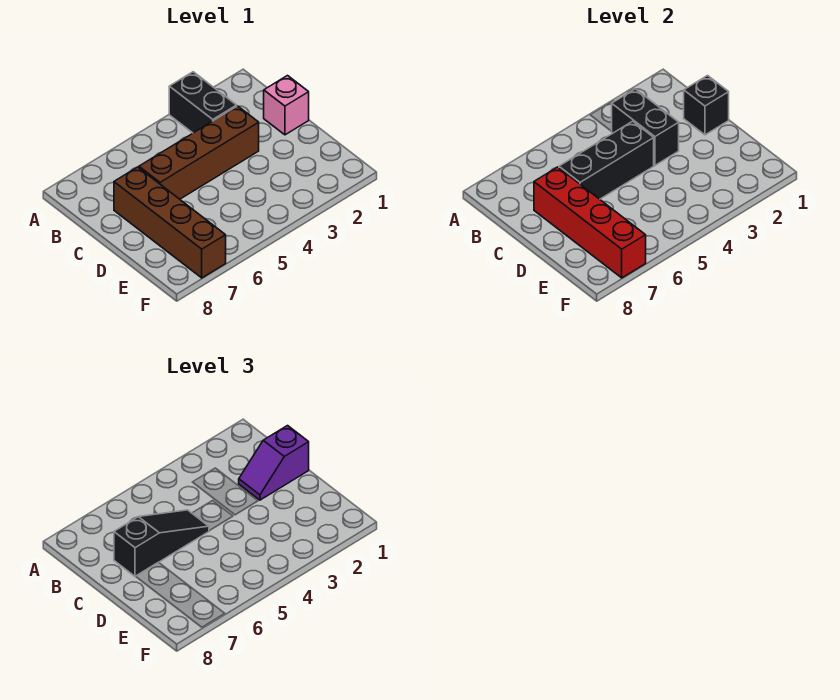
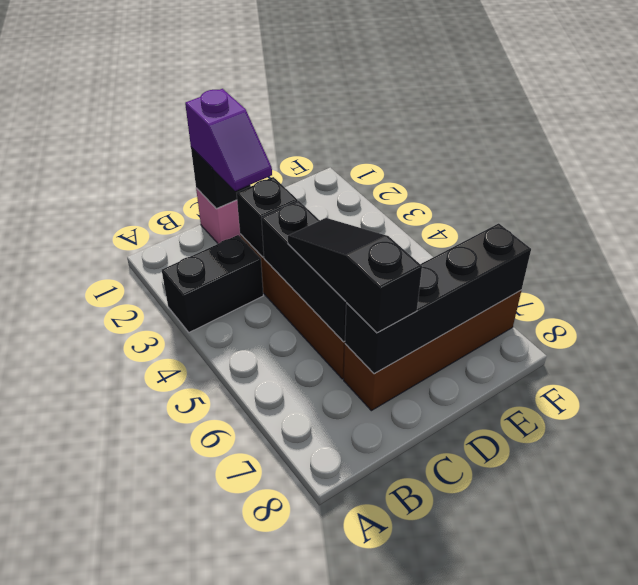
black brick B3:C3 level 2 -> black brick C3 level 2
red brick C7:F7 level 2 -> black brick C7:F7 level 2

